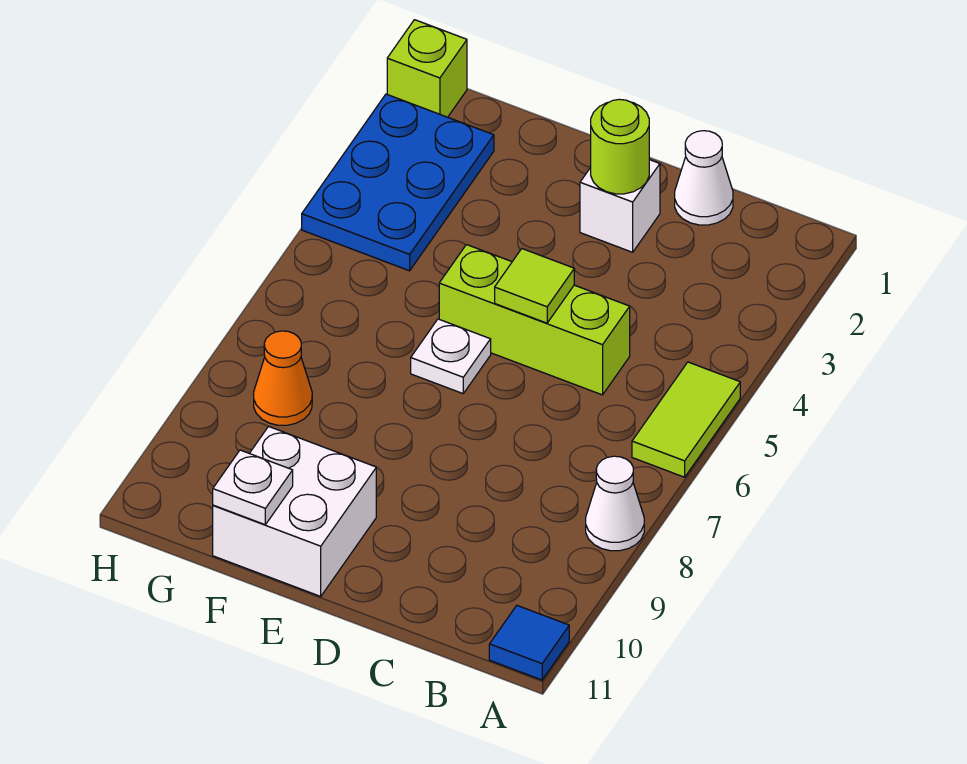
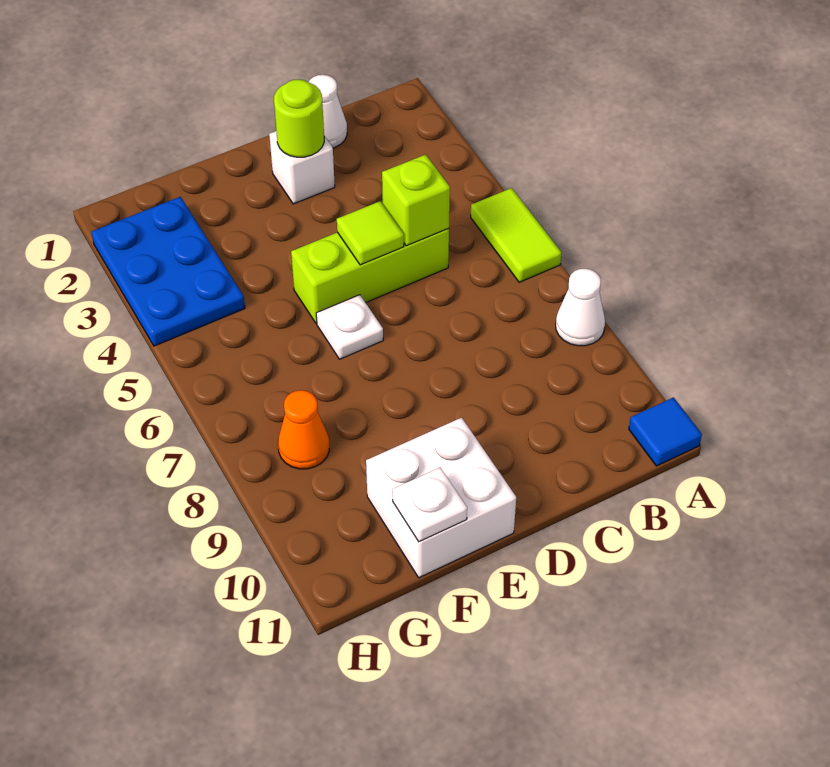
lime brick H1 level 1 -> lime brick C5 level 2

